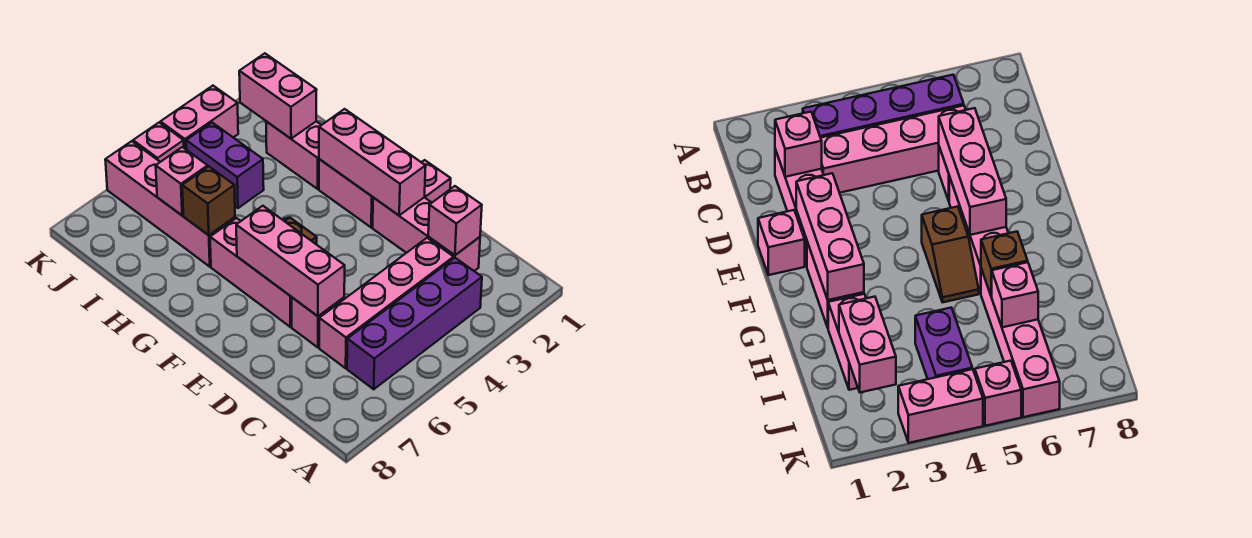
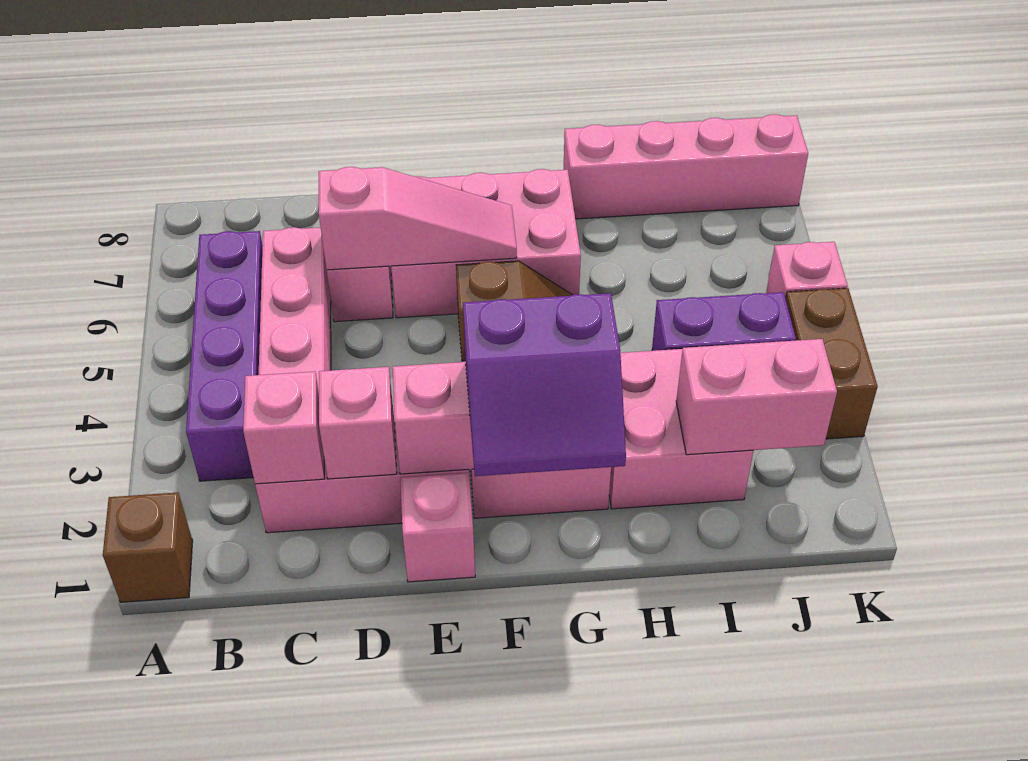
pink brick D6:F6 level 2 -> pink slope D6:F6 level 2 top D
pink brick E6:G6 level 1 -> pink brick E6:G7 level 1
none -> purple slope F1:G2 level 3 top 2
pink brick H2:I2 level 1 -> pink brick H2:I3 level 1
pink brick H6:K6 level 1 -> pink brick H8:K8 level 1
brown brick H6 level 2 -> brown brick A1 level 1
pink brick I6 level 2 -> pink brick D2 level 2
pink brick K3:K4 level 1 -> brown brick K3:K4 level 1

